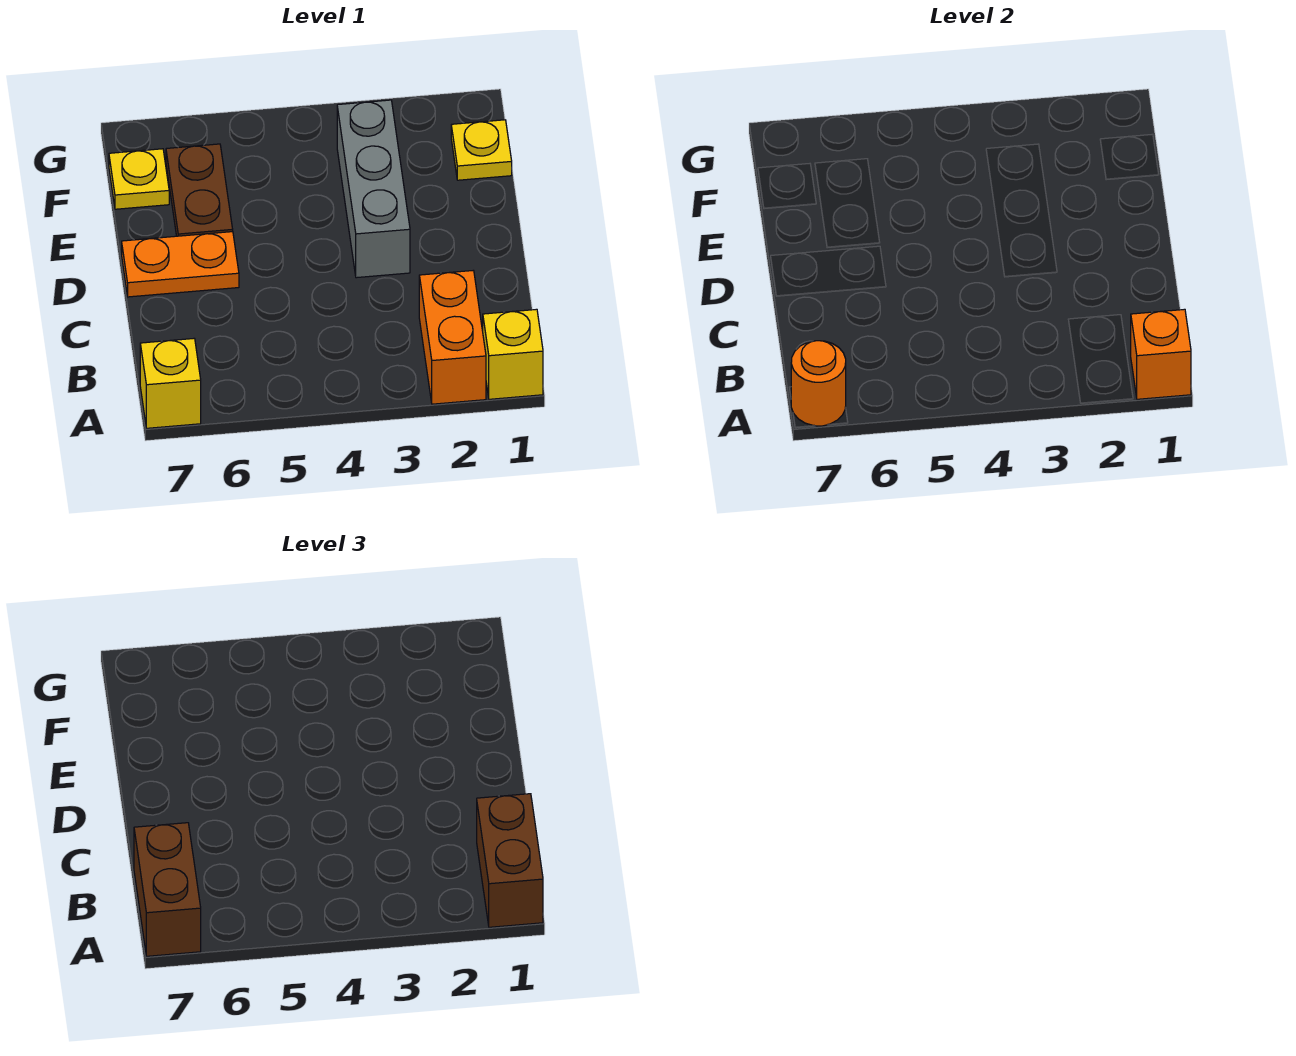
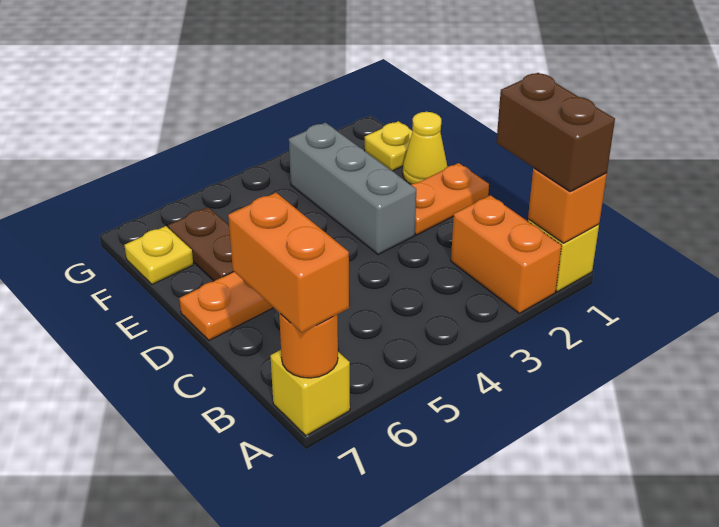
brown brick A7:B7 level 3 -> orange brick A7:B7 level 3
none -> orange plate D1:D2 level 1
none -> yellow cone E1 level 1

